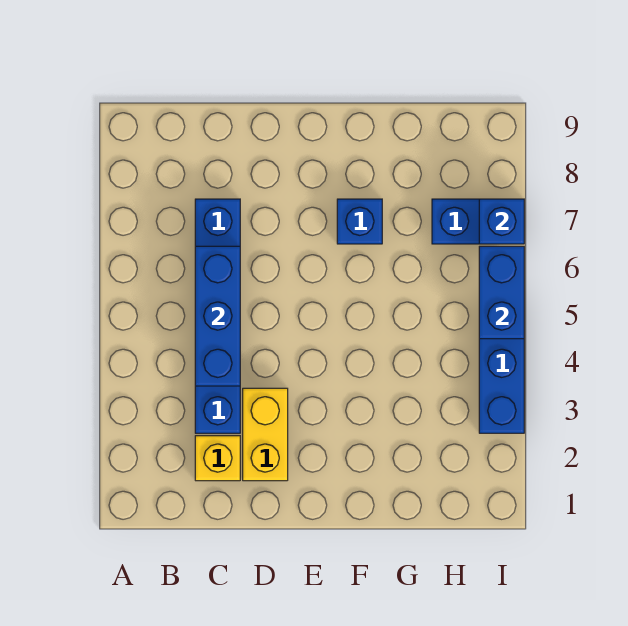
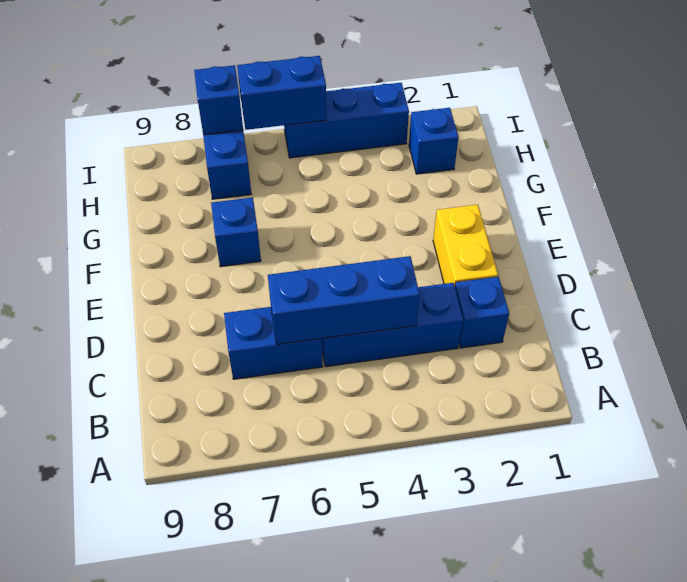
yellow brick C2 level 1 -> blue brick C2 level 1
yellow brick D2:D3 level 1 -> yellow brick D2:E2 level 1
none -> blue brick H2 level 1

